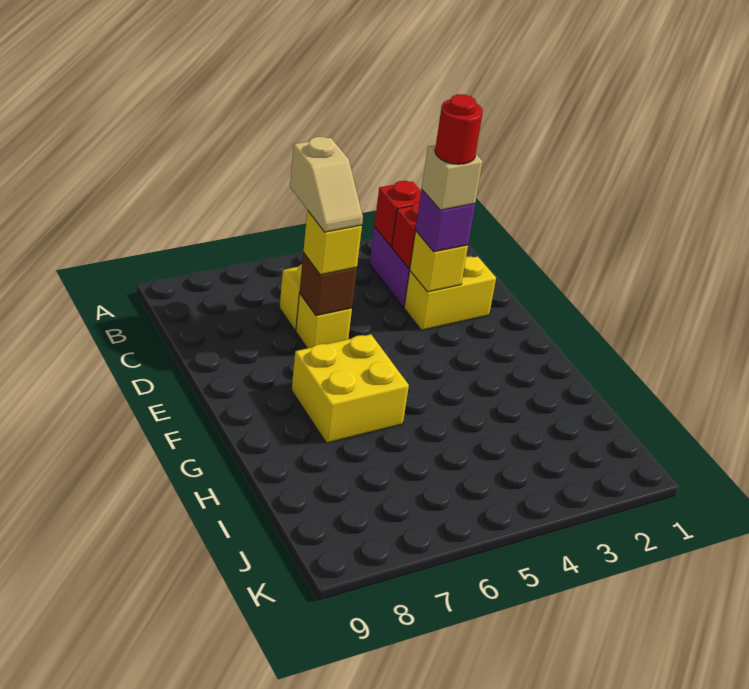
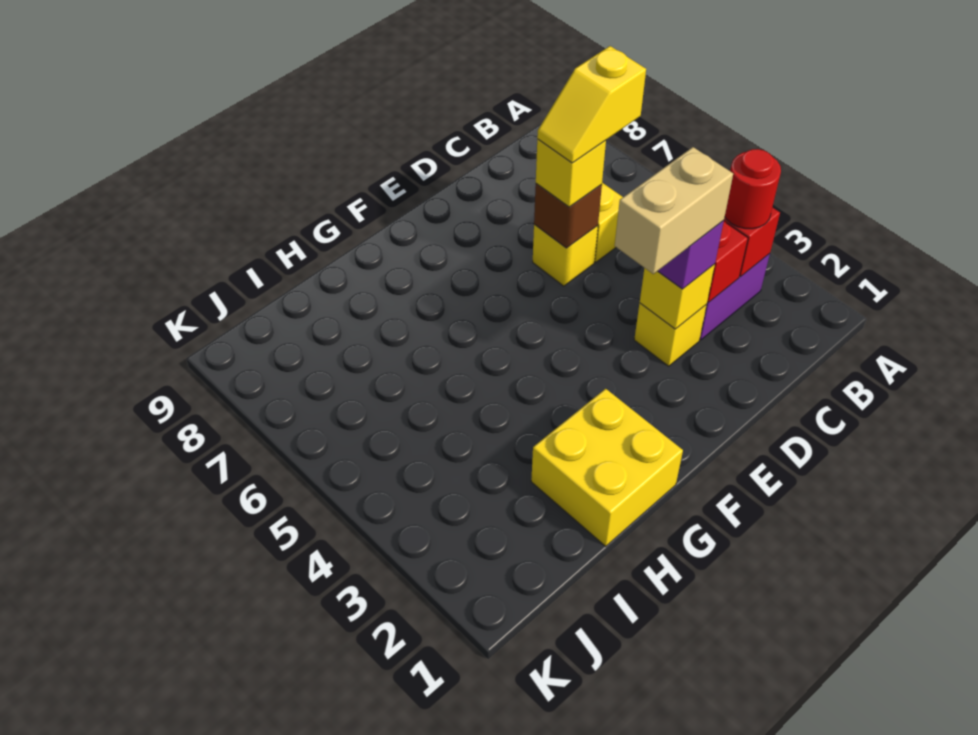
tan slope C6:D6 level 4 top C -> yellow slope C6:D6 level 4 top C
yellow brick D2:D3 level 1 -> yellow brick D3 level 1
tan brick D3 level 4 -> tan brick D3:E3 level 4
red round brick D3 level 5 -> red round brick B3 level 3
yellow brick F6:G7 level 1 -> yellow brick G1:H2 level 1

